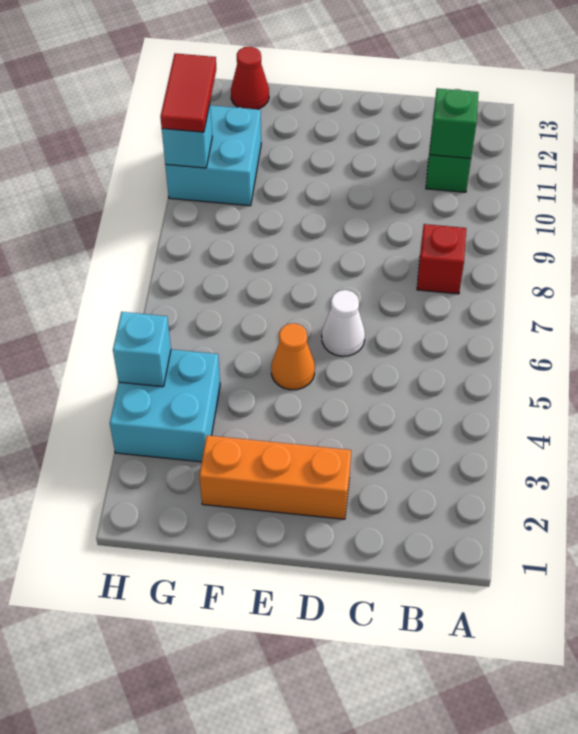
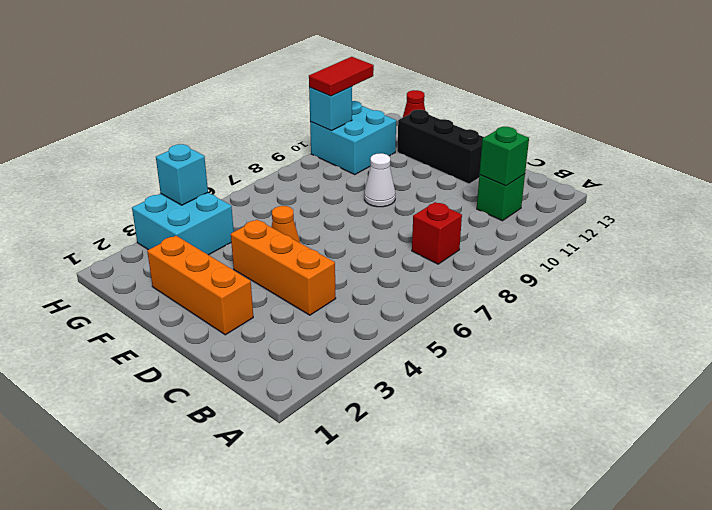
none -> orange brick C4:E4 level 1
white cone D6 level 1 -> white cone E9 level 1
none -> black brick D12:F12 level 1

